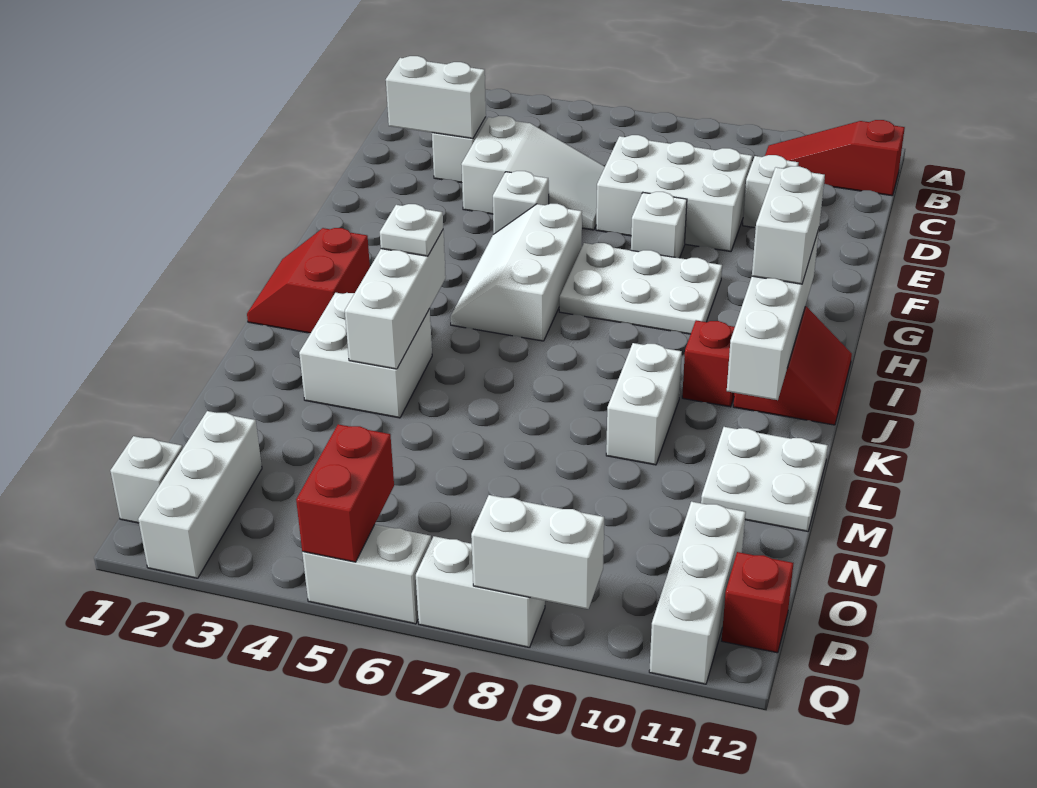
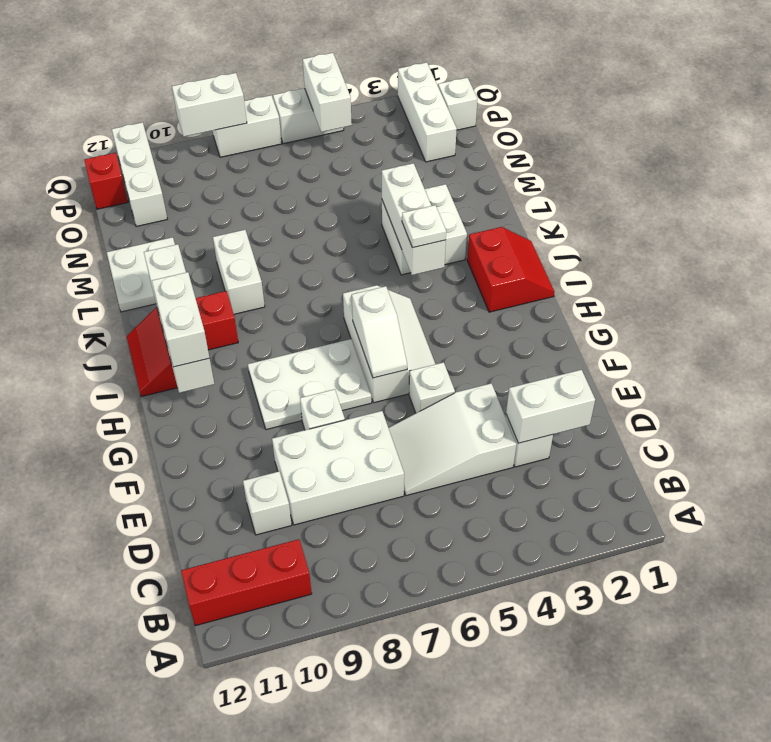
red slope B10:B12 level 1 top 12 -> red brick B10:B12 level 1
none -> white slope G6:H6 level 2 top H
red brick P5:Q5 level 2 -> white brick P5:Q5 level 2

